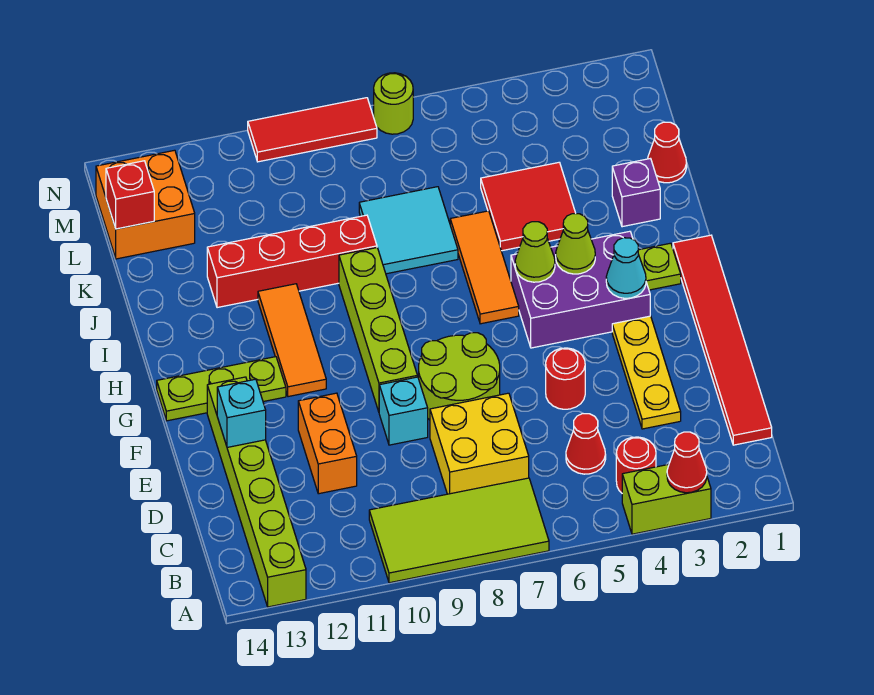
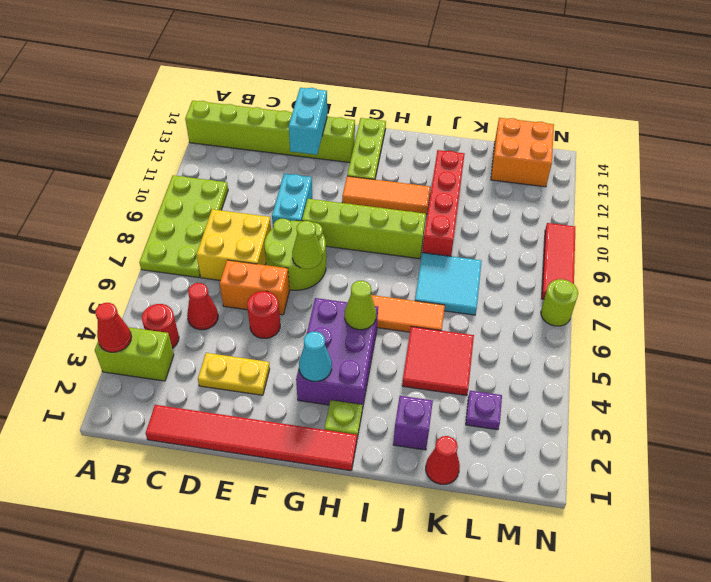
lime brick A3:A4 level 1 -> lime brick A3:B3 level 1
lime tile A7:B10 level 1 -> lime plate A7:B10 level 1
yellow plate D3:F3 level 1 -> yellow plate D3:E3 level 1
orange brick D11:E11 level 1 -> orange brick D6:E6 level 1
cyan brick E9 level 1 -> cyan brick E9:E10 level 1
cyan brick E13 level 2 -> cyan brick E12:E13 level 2
lime cone H4 level 2 -> lime cone F7 level 2
none -> purple plate L3 level 1
red brick L14 level 2 -> none

